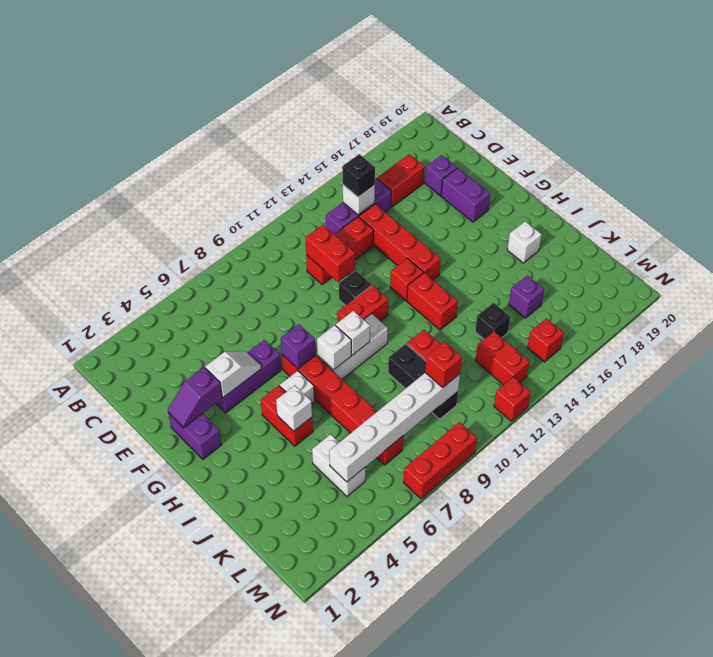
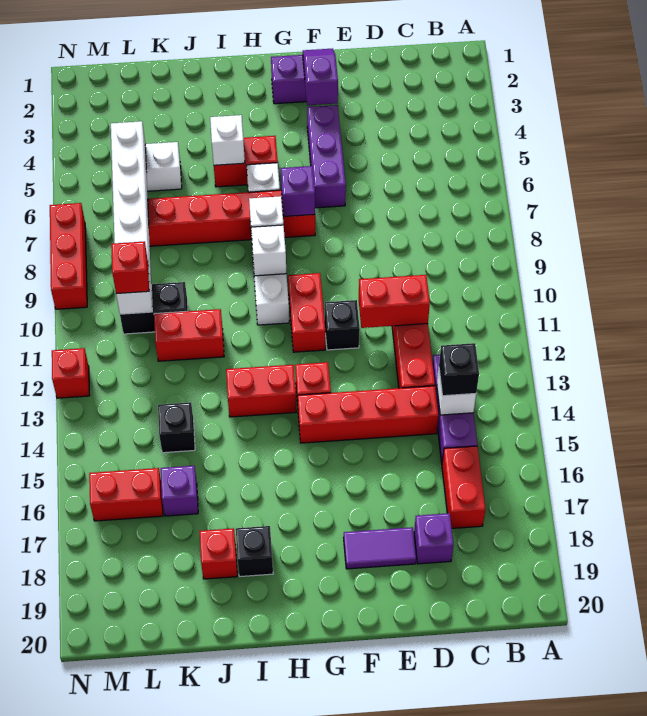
purple brick E18:F18 level 1 -> purple tile E18:F18 level 1
white slope F4:F5 level 2 top 4 -> none
white brick I18 level 1 -> black brick I18 level 1
black brick J10:L10 level 1 -> black brick K10:L10 level 1
red brick L13:M13 level 1 -> red brick L16:M16 level 1
red brick M15 level 1 -> red brick J18 level 1

